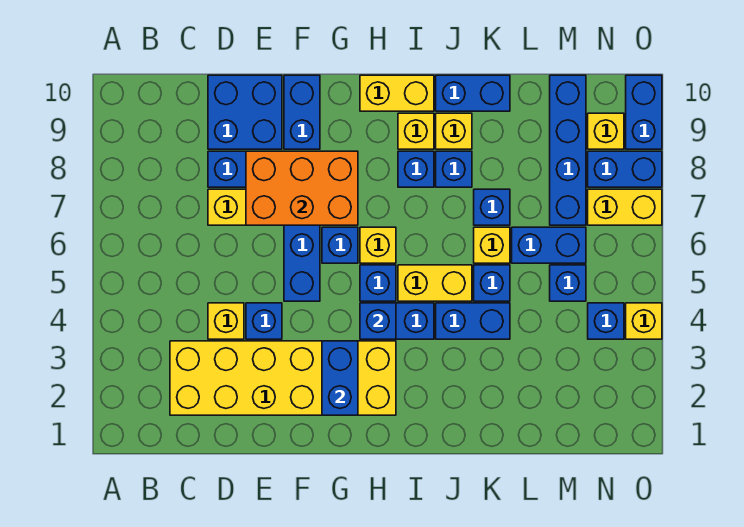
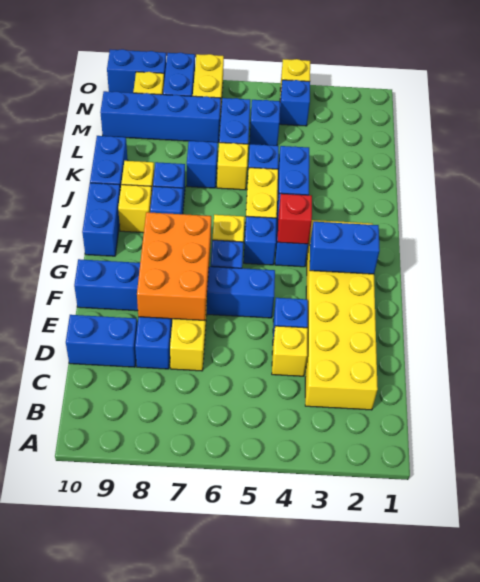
blue brick D9:E10 level 1 -> blue brick D9:D10 level 1
blue brick H4 level 2 -> red brick H4 level 2
yellow brick H10:I10 level 1 -> blue brick H10:I10 level 1

